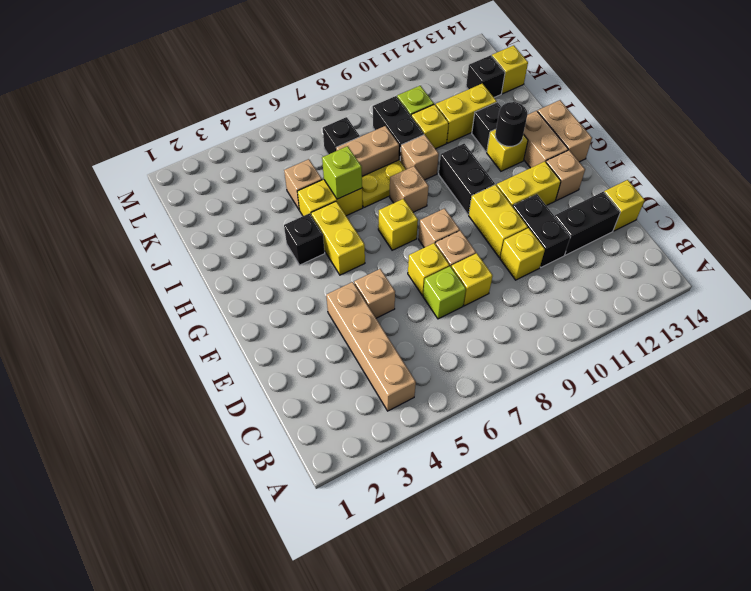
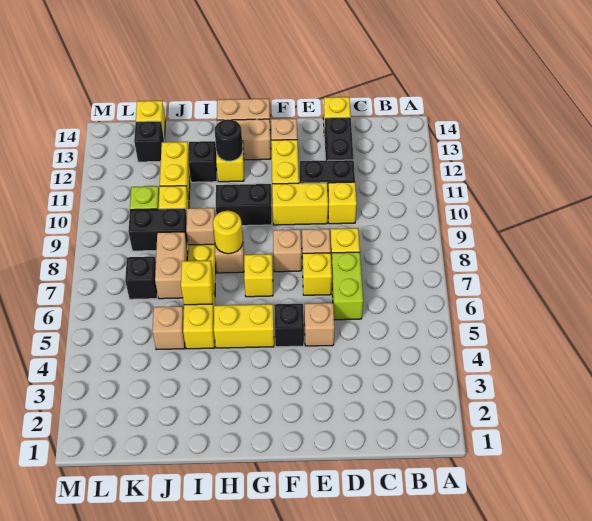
tan brick B4:E4 level 1 -> none
lime brick D7 level 1 -> lime brick D6:D7 level 1
black brick H4 level 1 -> black brick F5 level 1
none -> yellow round brick H8 level 2
lime brick I6 level 2 -> yellow brick I6 level 2

